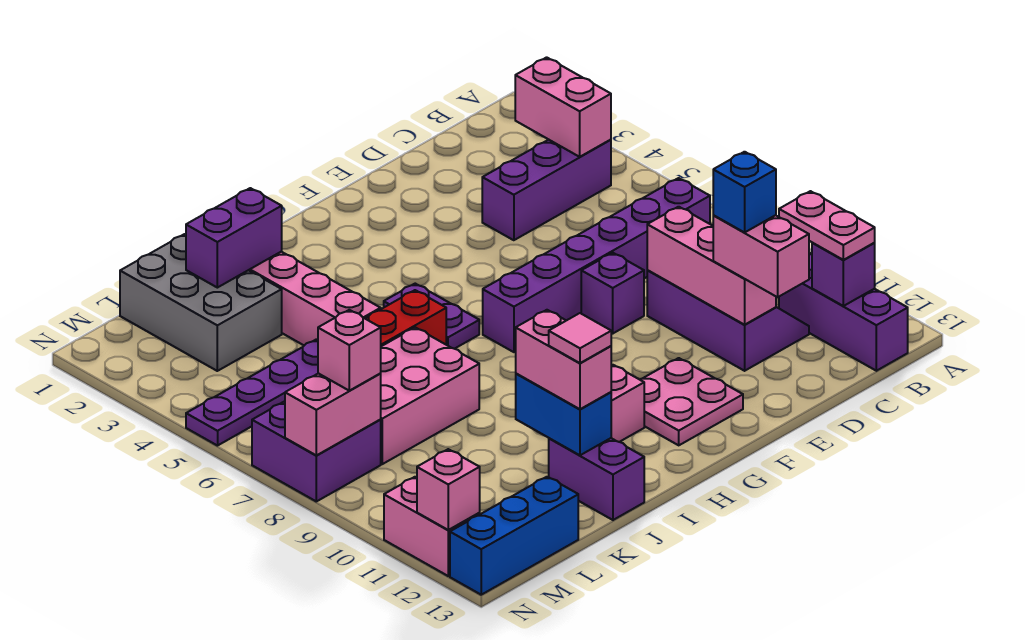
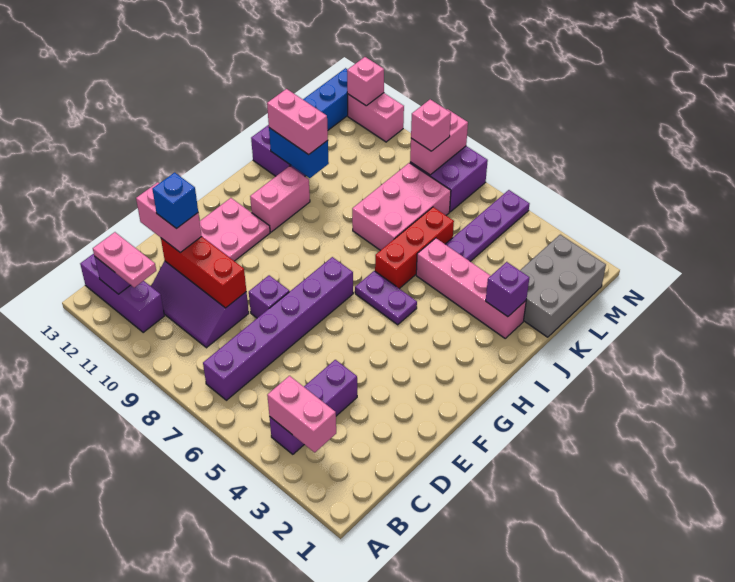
pink brick D9:D11 level 2 -> red brick D9:D11 level 2
purple brick J2:K2 level 2 -> purple brick J2 level 2
pink tile J12 level 4 -> none
grey brick K1:L3 level 1 -> grey brick K1:M2 level 1

